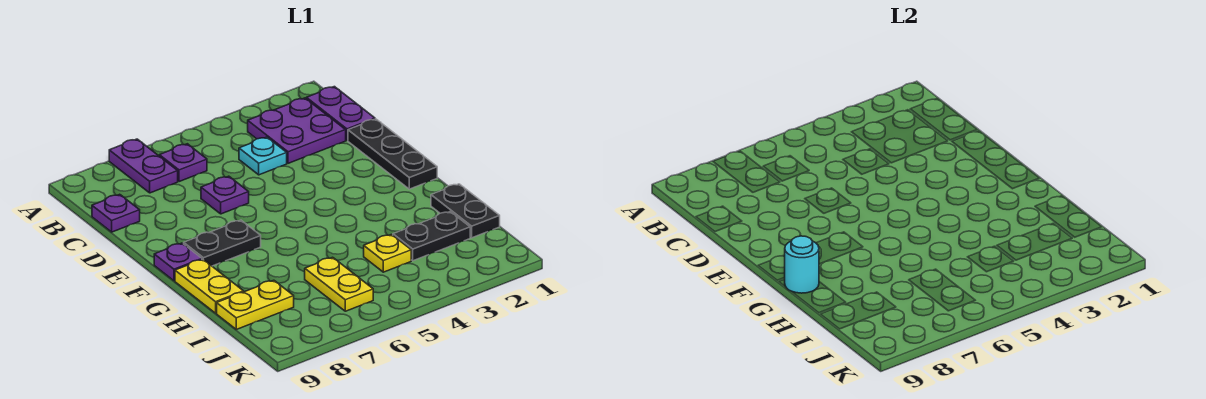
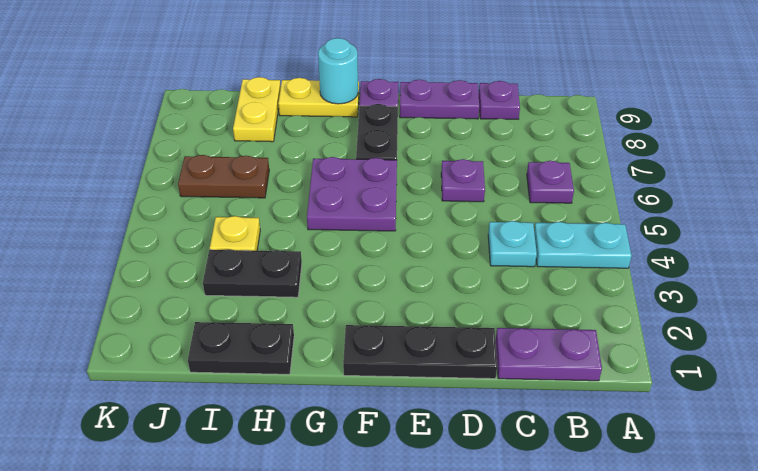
none -> cyan plate A4:B4 level 1
purple plate A7:B7 level 1 -> purple plate D9:E9 level 1
purple plate B2:C3 level 1 -> purple plate F5:G6 level 1
black plate I2:I3 level 1 -> black plate H3:I3 level 1
yellow plate I6:J6 level 1 -> brown plate I6:J6 level 1

